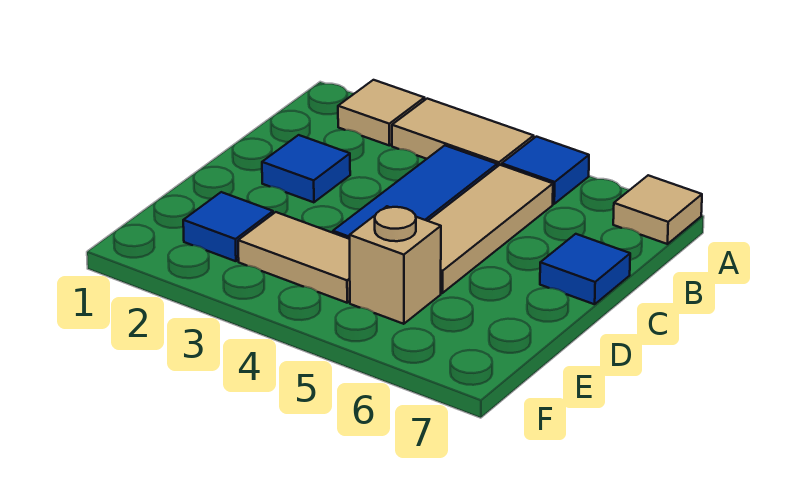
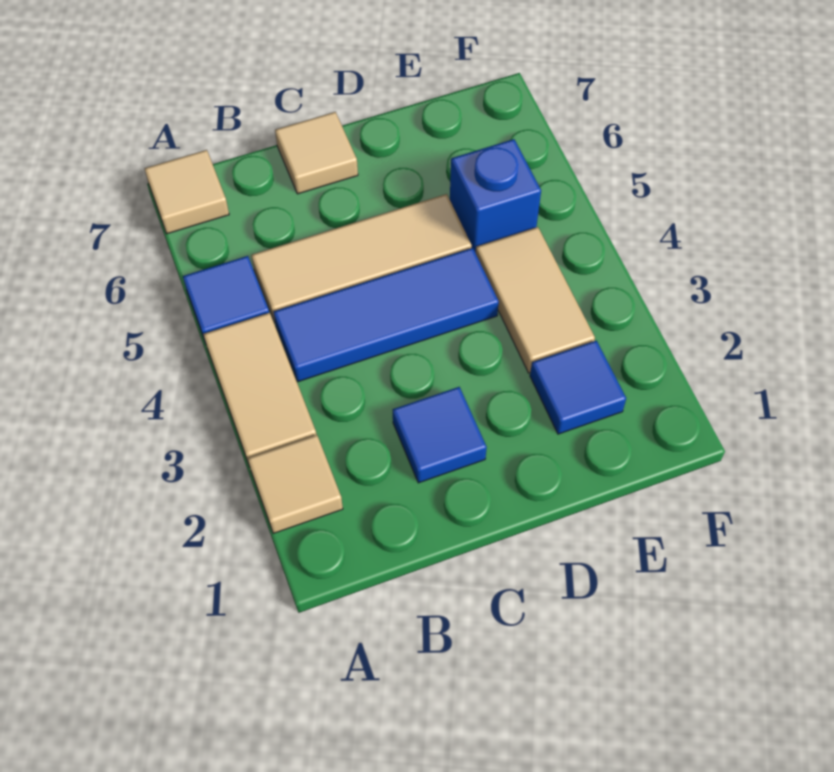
blue tile C7 level 1 -> tan tile C7 level 1
tan brick E5 level 1 -> blue brick E5 level 1

